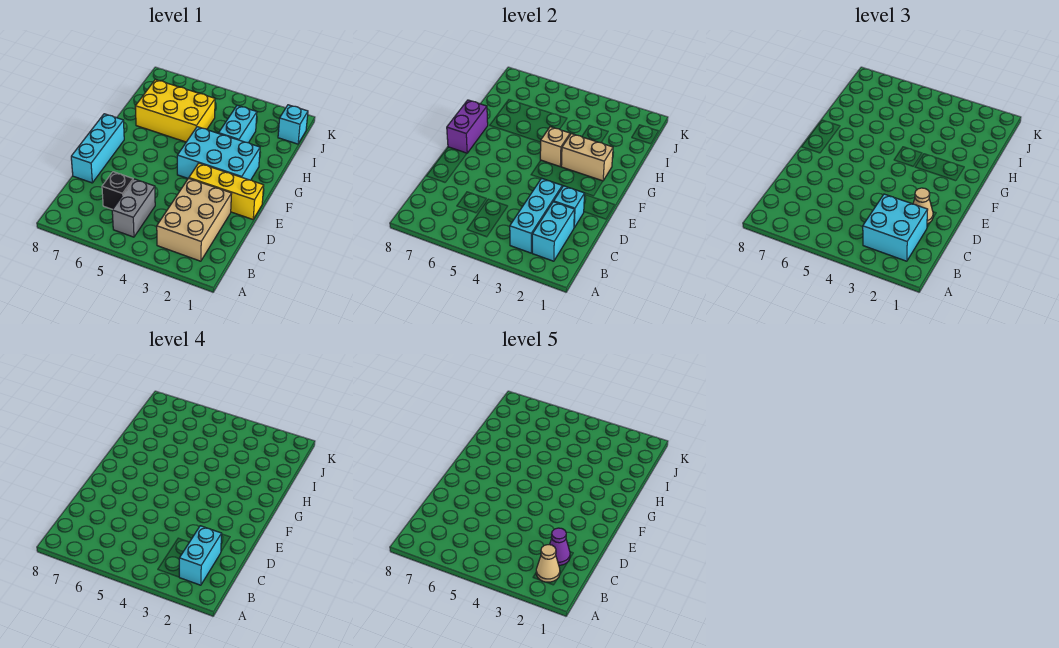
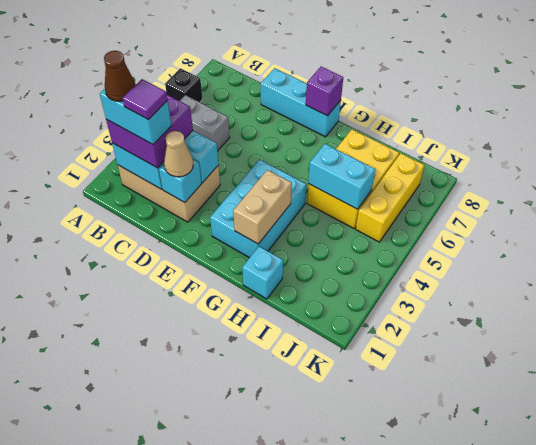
cyan brick B2:C3 level 3 -> purple brick B2:C3 level 3
tan cone B2 level 5 -> brown cone B2 level 5
purple cone C2 level 5 -> purple tile C2 level 5
black brick C6 level 1 -> black brick A6 level 1
yellow brick E1:E3 level 1 -> yellow brick J5:J7 level 1
purple brick F8:G8 level 2 -> purple brick F8 level 2
tan brick G4 level 2 -> none
cyan brick H3:I3 level 1 -> cyan brick H5:I5 level 2
cyan brick J1 level 1 -> cyan brick H1 level 1

